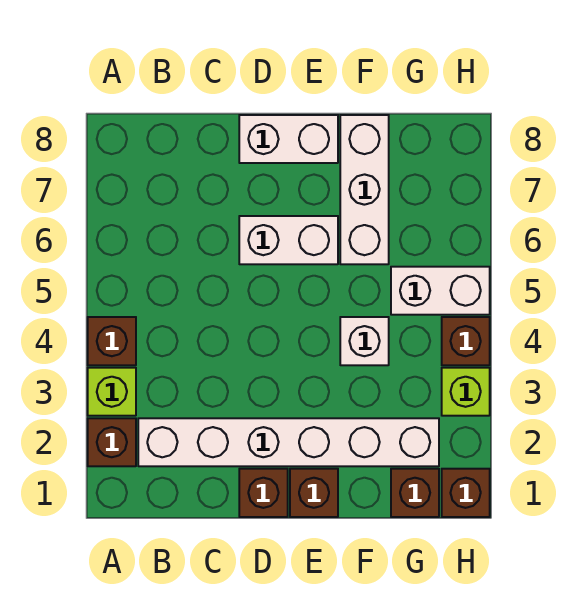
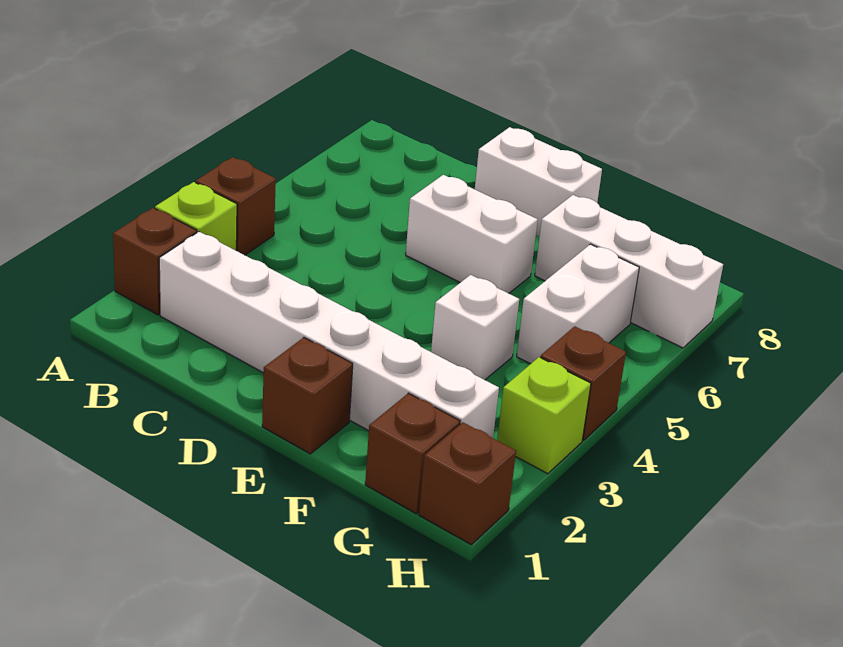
brown brick D1 level 1 -> none
white brick F6:F8 level 1 -> white brick F7:H7 level 1
white brick G5:H5 level 1 -> white brick G5:G6 level 1

